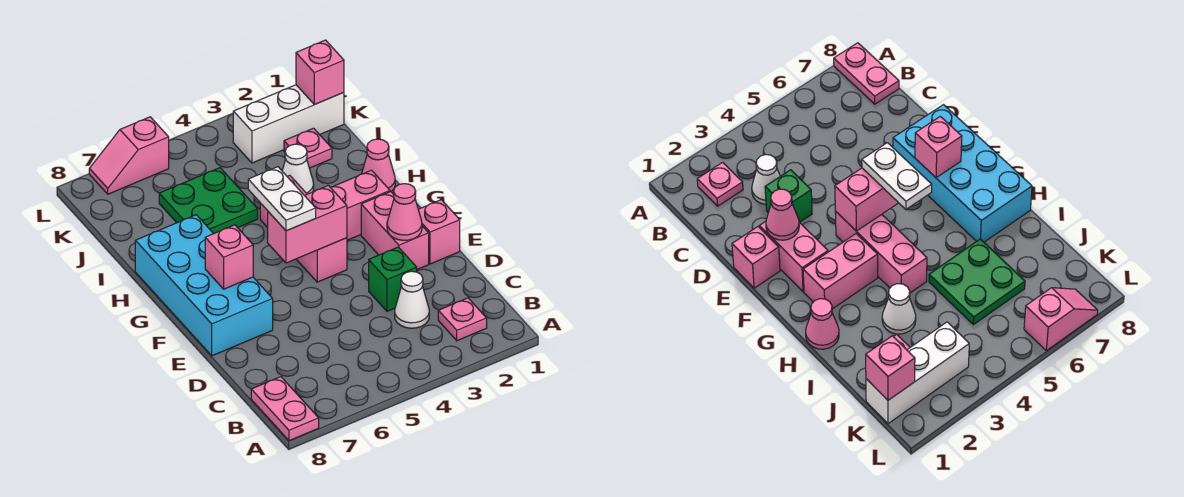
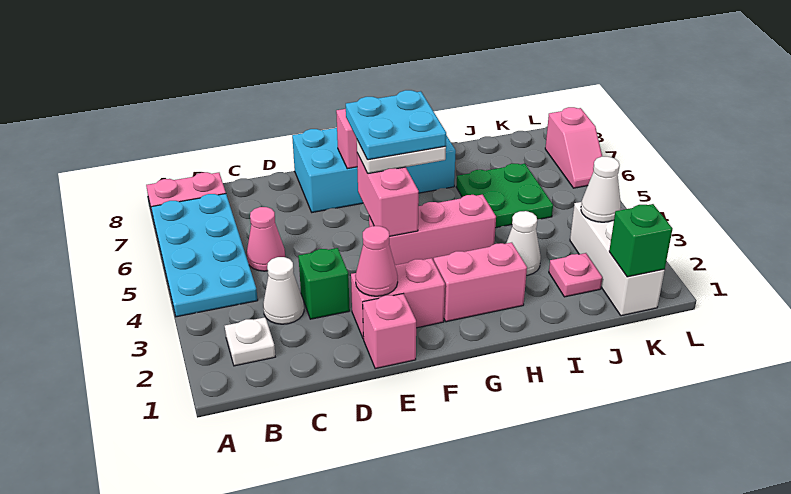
none -> cyan plate A4:B7 level 1
pink plate B2 level 1 -> white plate B2 level 1
none -> cyan plate F5:G6 level 4
pink brick G2:G3 level 1 -> pink brick G2:H2 level 1
pink cone H1 level 1 -> pink cone C5 level 1
pink brick K1 level 2 -> green brick K1 level 2
none -> white cone K3 level 2
pink slope L6:L7 level 1 top 6 -> pink slope L6:L7 level 1 top 7

